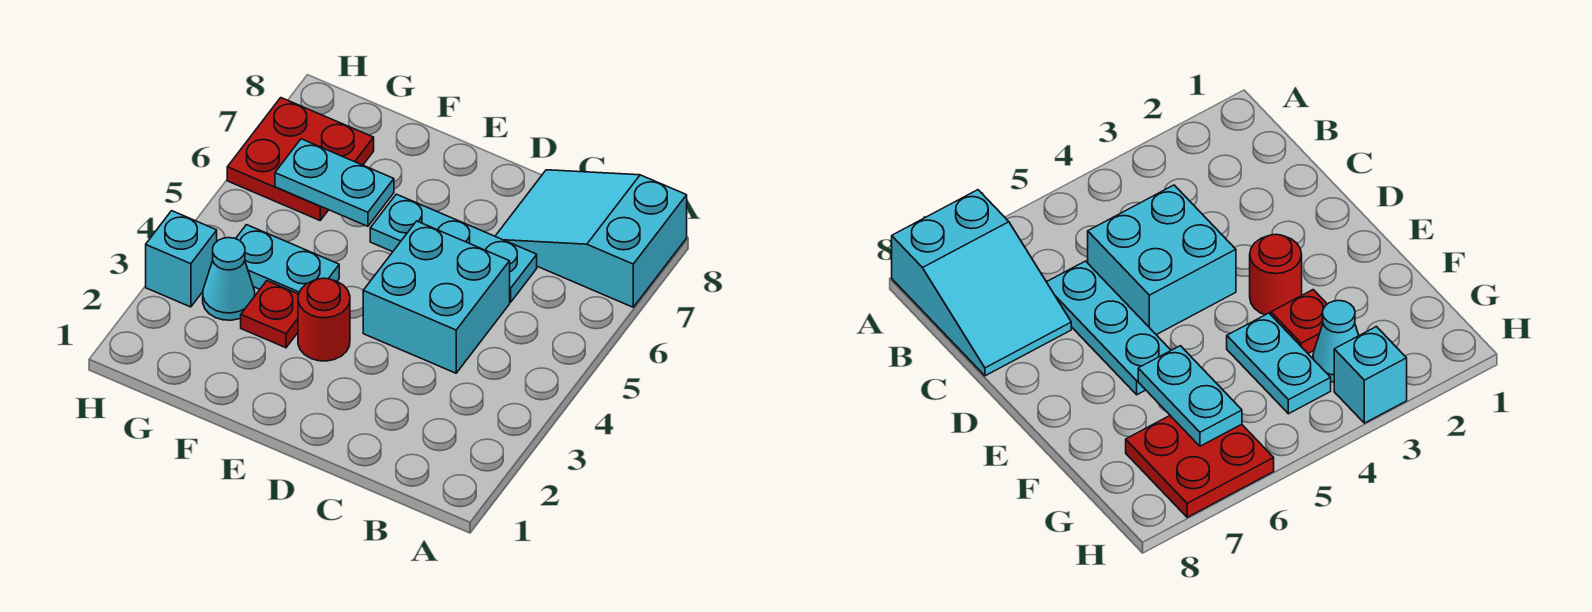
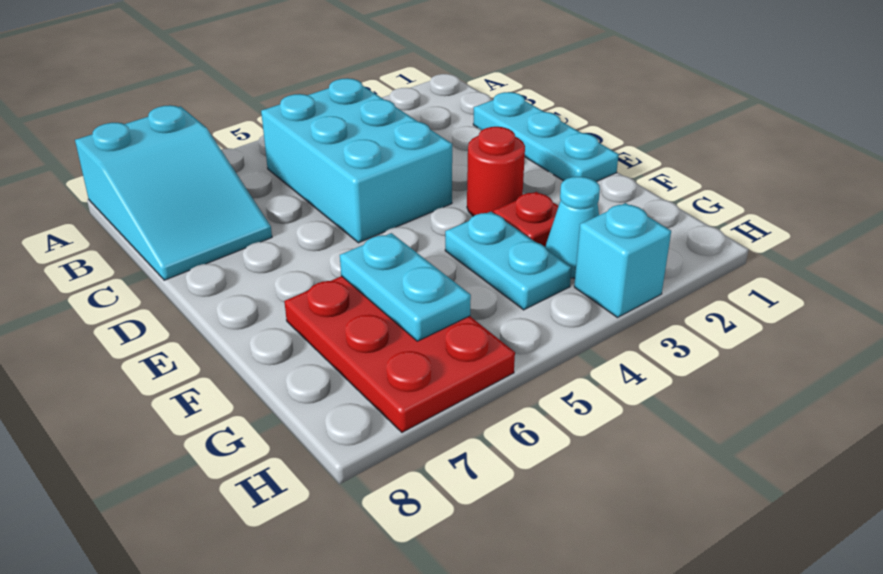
cyan brick C4:D5 level 1 -> cyan brick B4:D5 level 1
cyan plate C6:E6 level 1 -> cyan plate C1:E1 level 1
red plate G6:H7 level 1 -> red plate F6:H7 level 1

